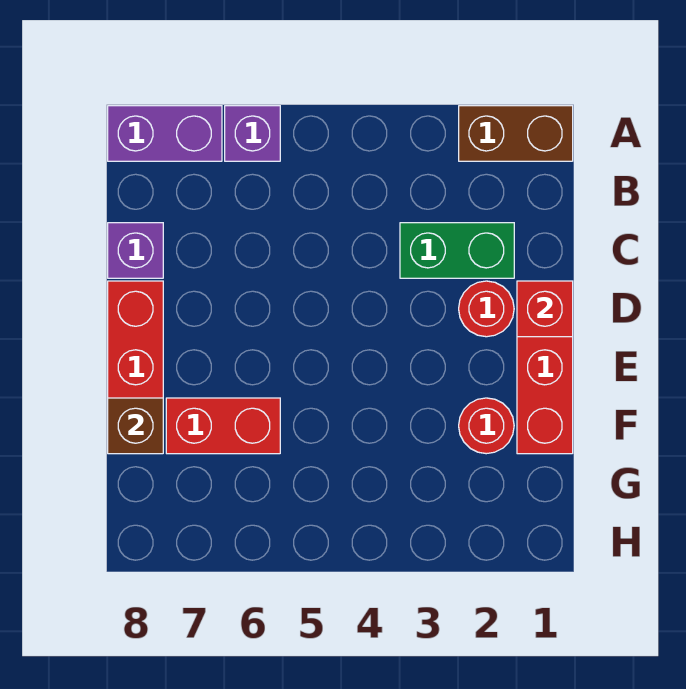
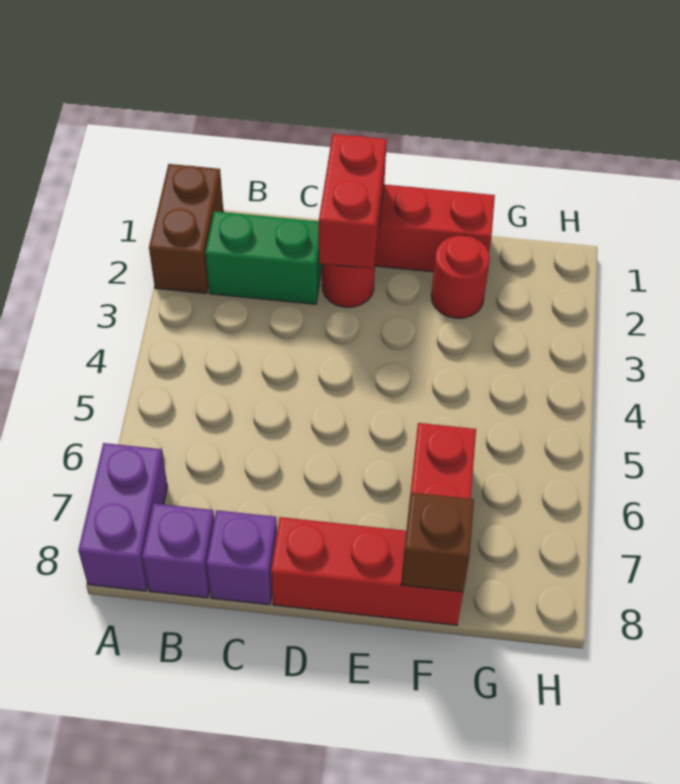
purple brick A6 level 1 -> purple brick B8 level 1
green brick C2:C3 level 1 -> green brick B2:C2 level 1
red brick D1 level 2 -> red brick D1:D2 level 2

